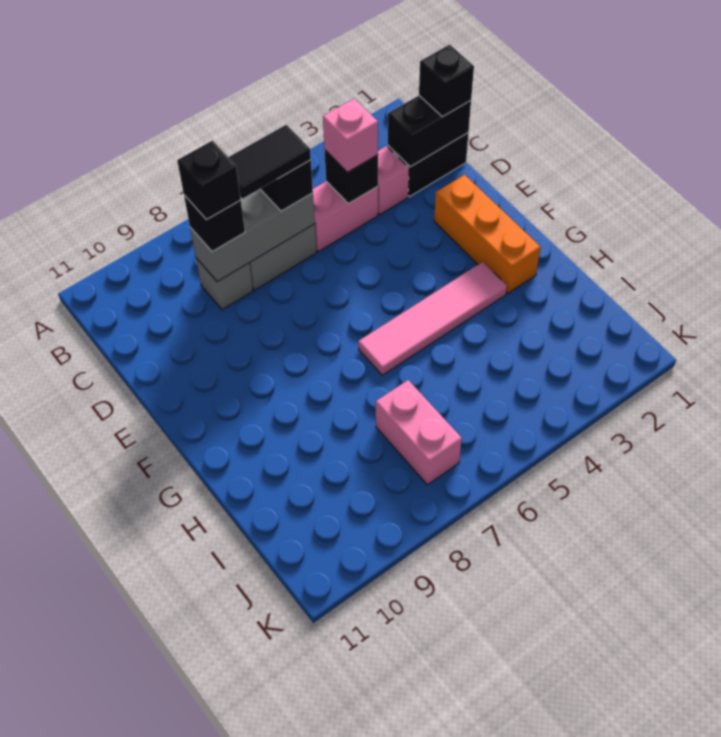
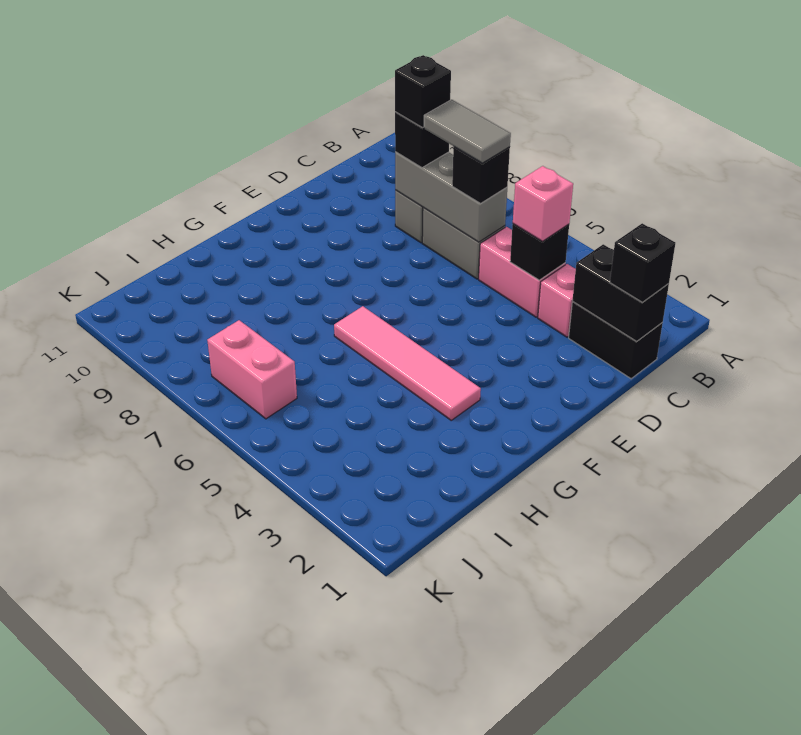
black tile C6:C7 level 4 -> grey tile C6:C7 level 4
orange brick E2:G2 level 1 -> none
pink brick I7:J7 level 1 -> pink brick J6:J7 level 1

